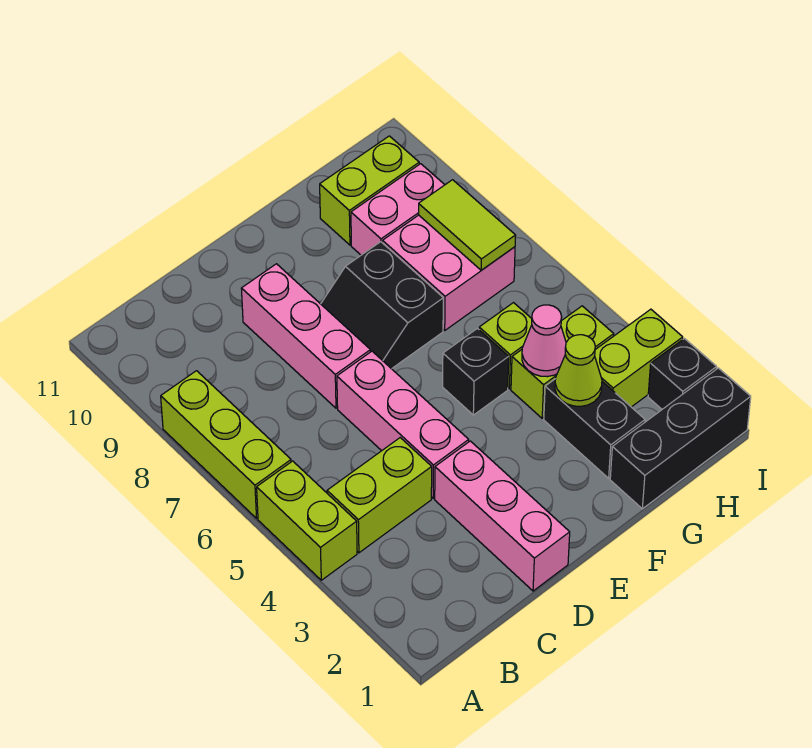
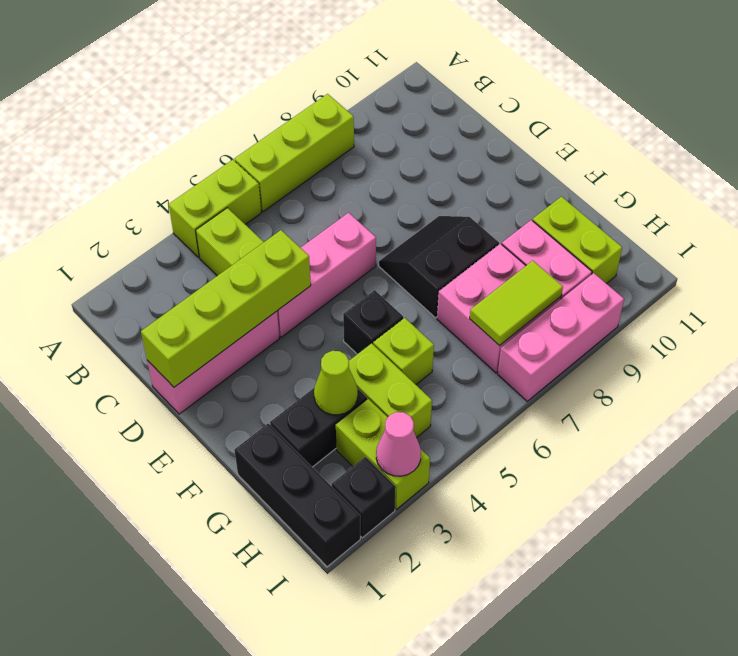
none -> lime brick D1:D4 level 2
pink brick D7:D9 level 1 -> pink brick I7:I9 level 1
pink cone G4 level 2 -> pink cone I3 level 2

